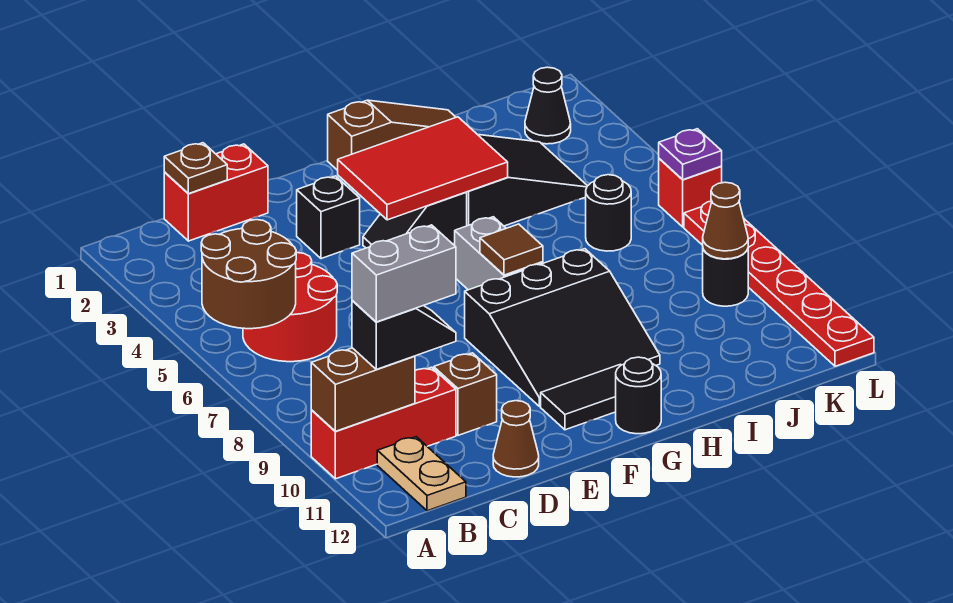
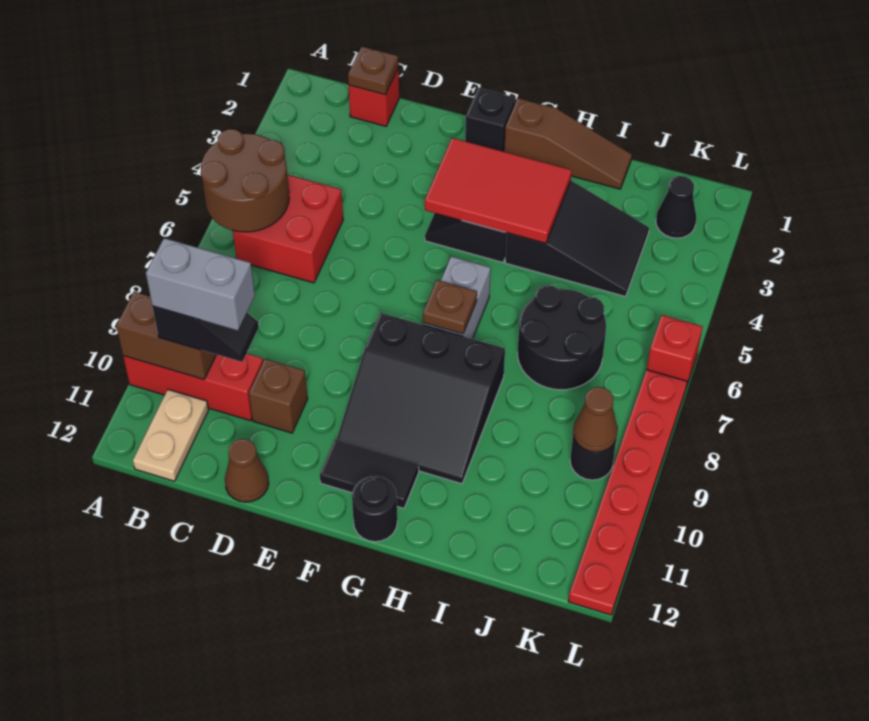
red round brick B5:C6 level 1 -> red brick B5:C6 level 1
red brick C1:D1 level 1 -> red brick C1 level 1
black brick E3 level 1 -> black brick F1 level 1
brown tile G7 level 2 -> brown plate G7 level 2
black round brick J6 level 1 -> black round brick I6:J7 level 1
purple plate L6 level 2 -> none

